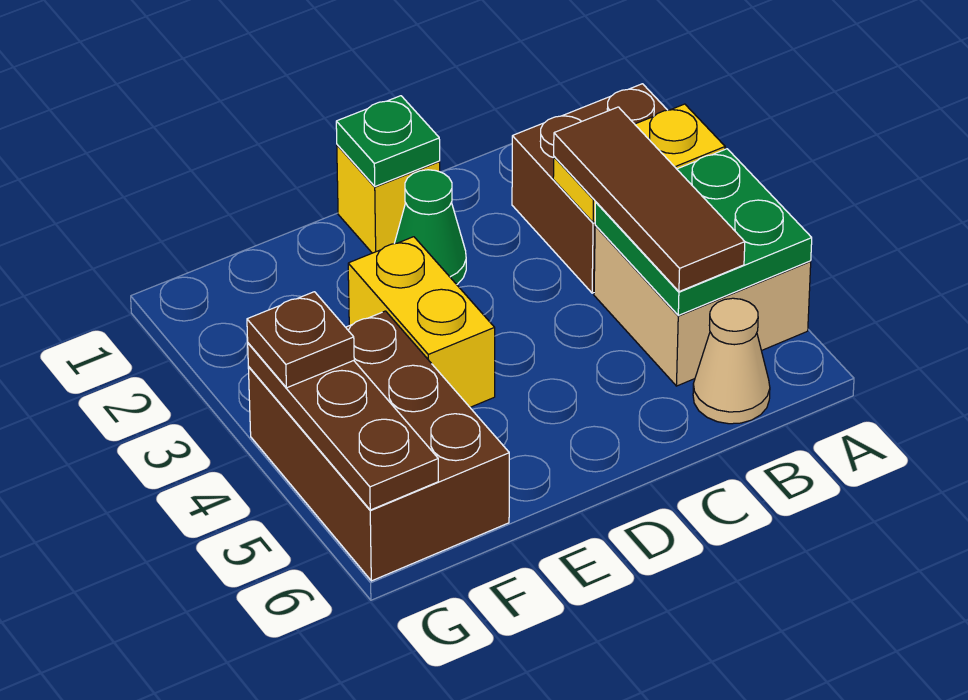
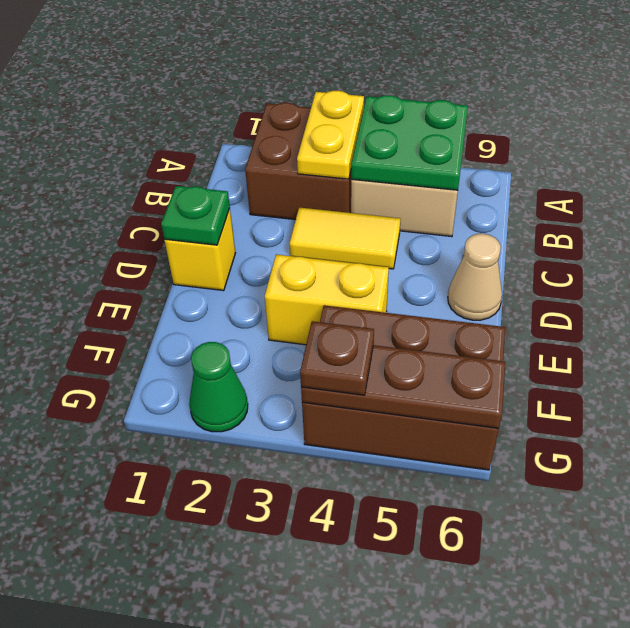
brown tile B3:B5 level 3 -> none
tan cone B6 level 1 -> tan cone D6 level 1
none -> yellow tile C3:C4 level 1
green cone D2 level 1 -> green cone G2 level 1

